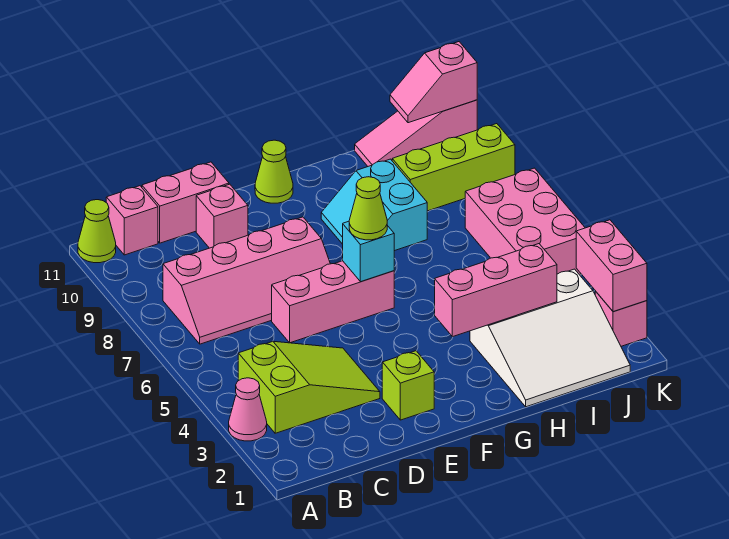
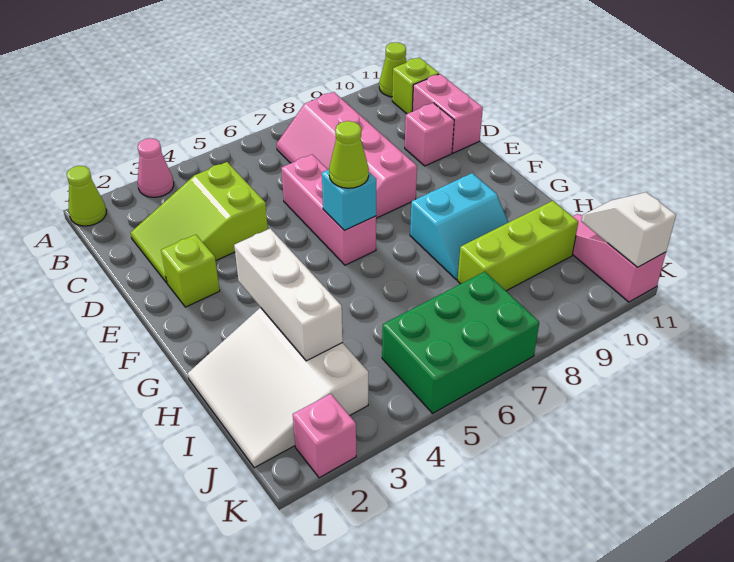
lime slope B3:D4 level 1 top B -> lime slope C2:D4 level 1 top 4
pink brick B11 level 1 -> lime brick B11 level 1
lime cone F11 level 1 -> lime cone A1 level 1
pink brick G3:I3 level 2 -> white brick G3:I3 level 2
cyan slope G8:H9 level 1 top H -> cyan slope G8:H9 level 1 top G
lime brick I9:K9 level 1 -> lime brick I8:I10 level 1
pink brick J5:K7 level 1 -> green brick J5:K7 level 1
pink slope J11:K11 level 2 top K -> white slope J11:K11 level 2 top K
pink brick K2:K3 level 2 -> none

